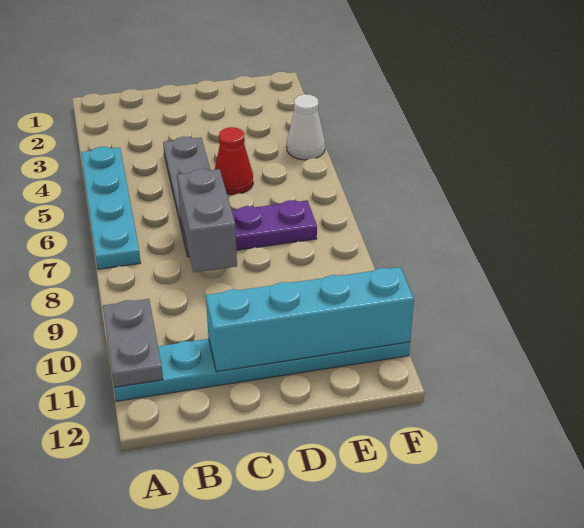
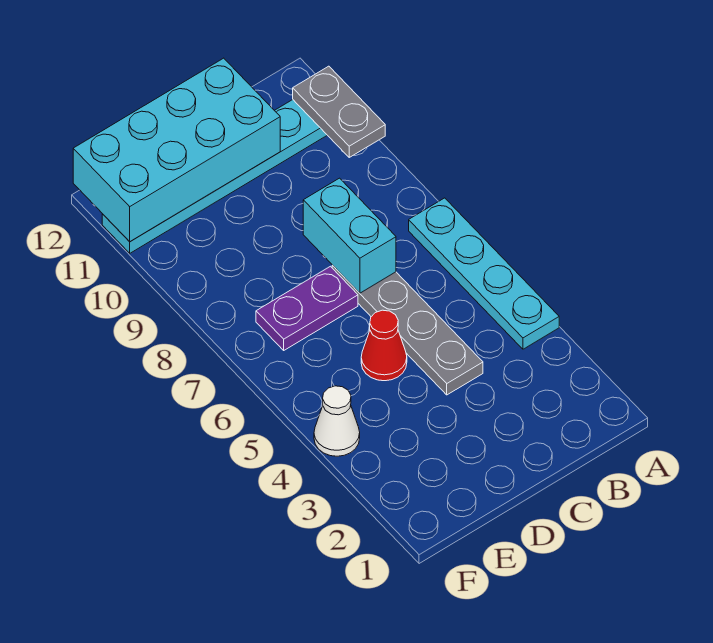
grey brick C7:C8 level 2 -> cyan brick C7:C8 level 2
cyan brick C11:F11 level 2 -> cyan brick C11:F12 level 2

